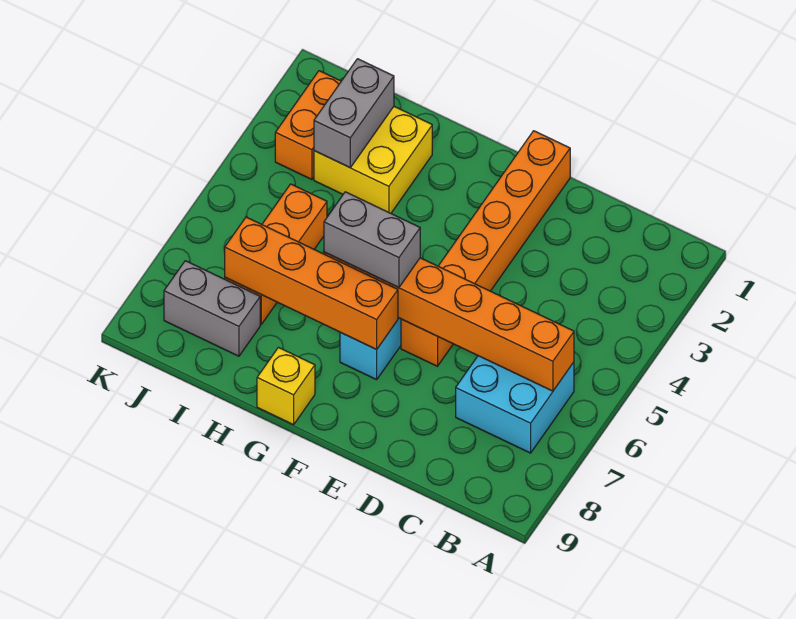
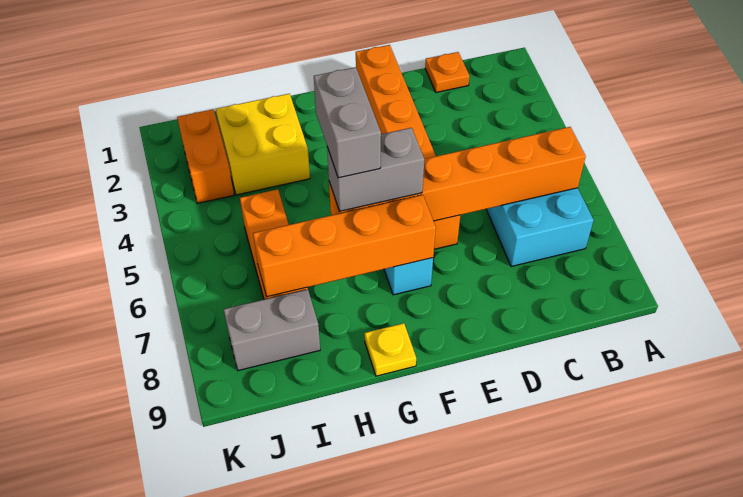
none -> orange plate C1 level 1
yellow brick G9 level 1 -> yellow plate G9 level 1
grey brick I2:I3 level 2 -> grey brick G5:G6 level 4

